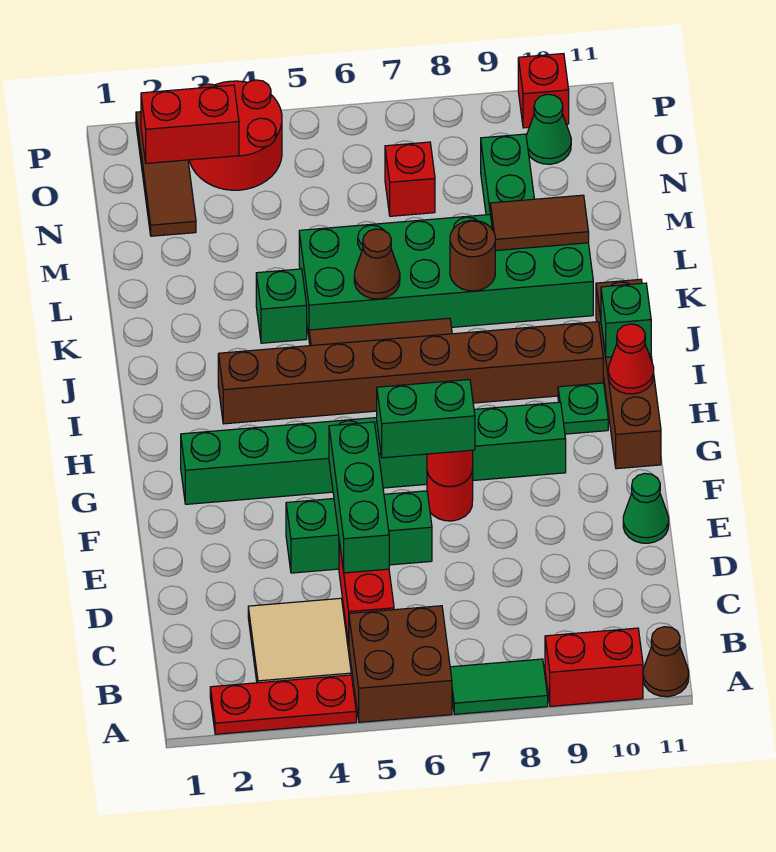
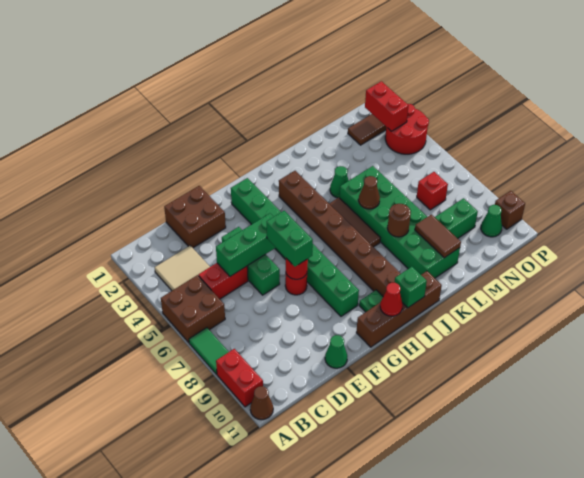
red plate A2:A4 level 1 -> none
none -> brown brick D1:E2 level 1
green brick K4 level 1 -> green cone K4 level 1
red brick P10 level 1 -> brown brick P10 level 1

